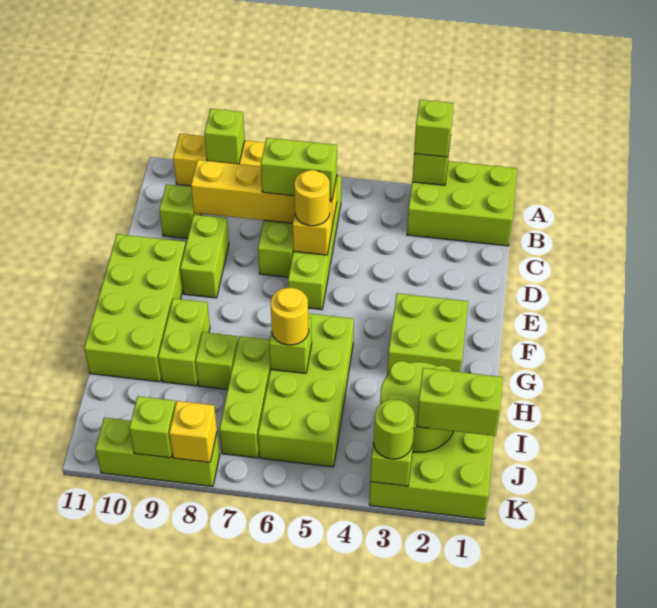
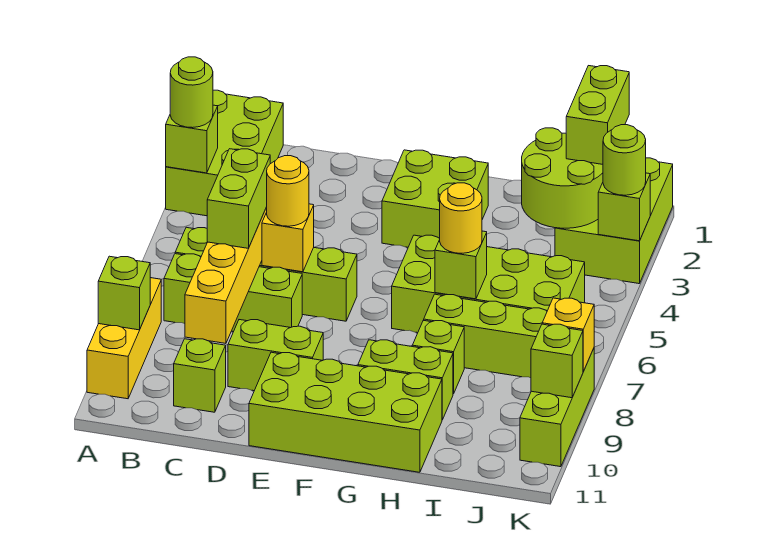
lime brick A3 level 3 -> lime round brick A3 level 3

